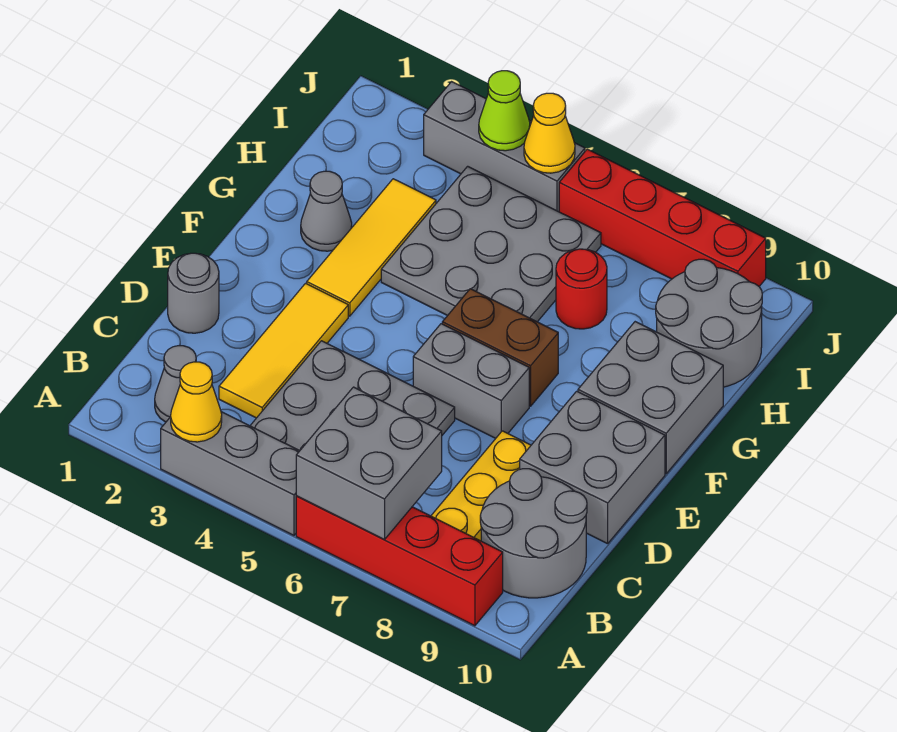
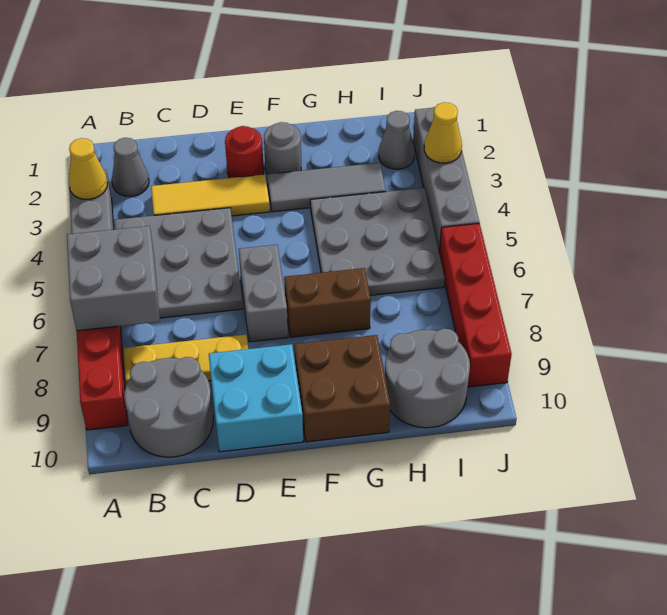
grey round brick D1 level 1 -> grey round brick F2 level 1
grey brick D9:E10 level 1 -> cyan brick D9:E10 level 1
yellow tile F3:H3 level 1 -> grey tile F3:H3 level 1
brown brick F6:F7 level 1 -> brown brick F7:G7 level 1
grey brick F9:G10 level 1 -> brown brick F9:G10 level 1
grey cone G2 level 1 -> grey cone I2 level 1
red round brick H7 level 1 -> red round brick E2 level 1
grey brick J3:J5 level 1 -> grey brick J2:J5 level 1
lime cone J4 level 2 -> none
yellow cone J5 level 2 -> yellow cone J3 level 2

